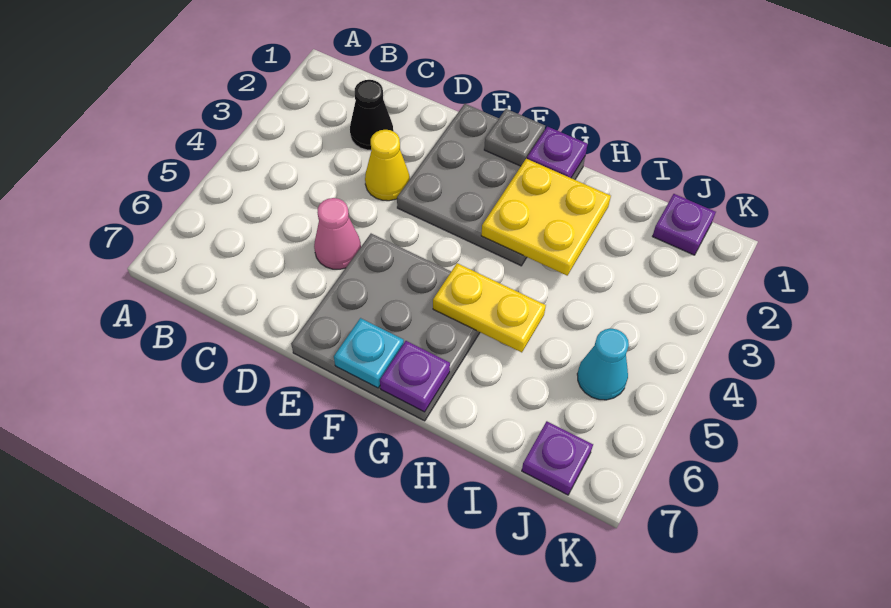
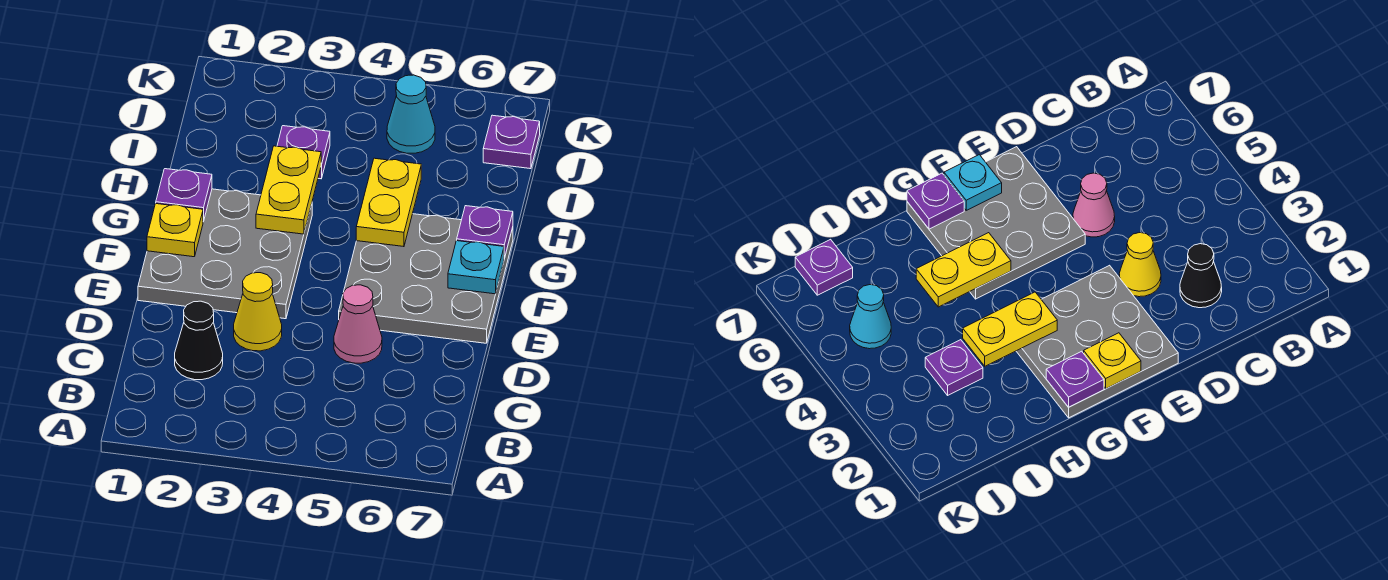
grey plate F1 level 2 -> yellow plate F1 level 2
yellow plate G2:H3 level 2 -> yellow plate G3:H3 level 2
purple plate J1 level 1 -> purple plate I3 level 1

